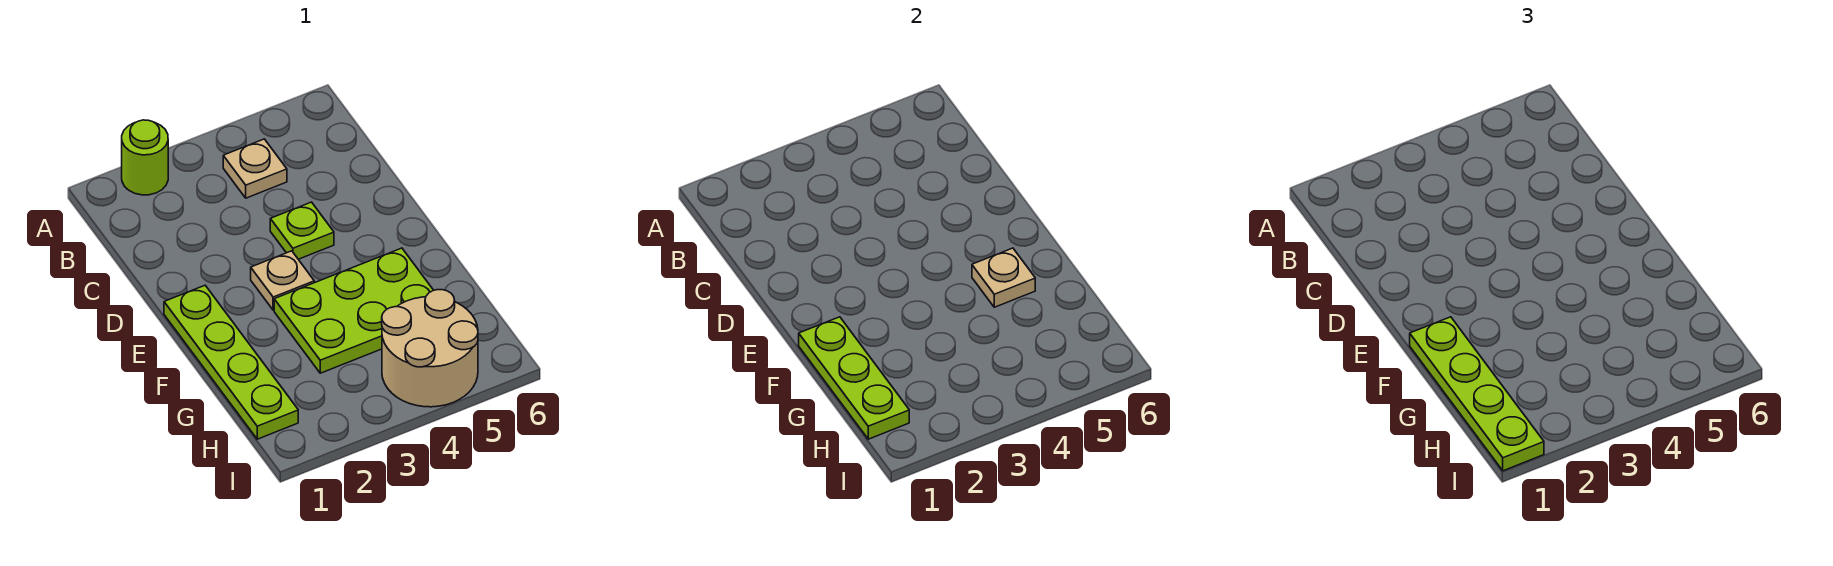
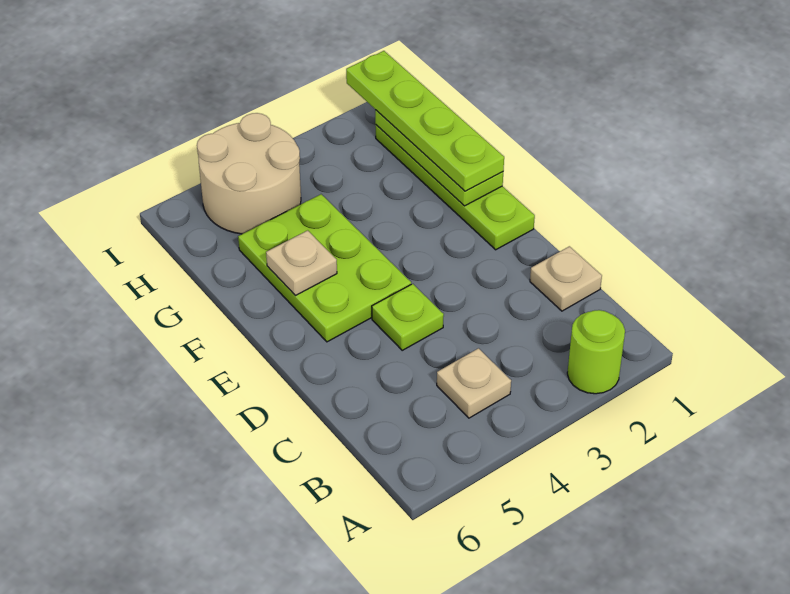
tan plate E3 level 1 -> tan plate C1 level 1
lime plate F3:G5 level 1 -> lime plate E4:G5 level 1

